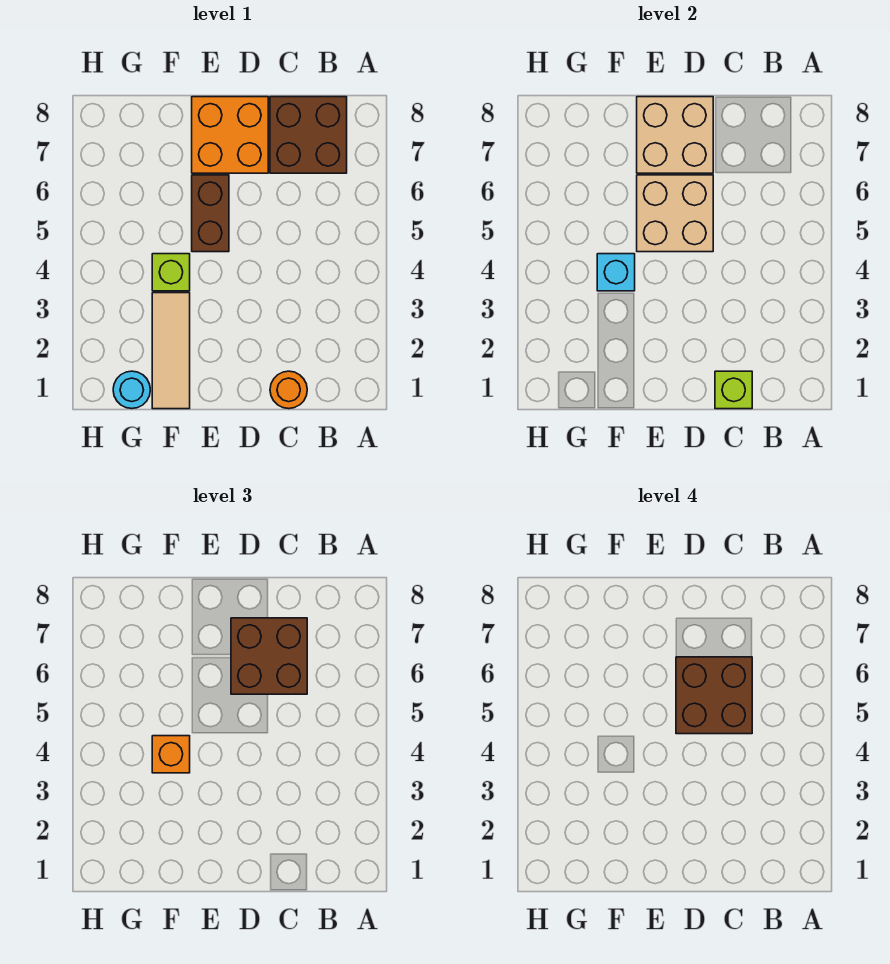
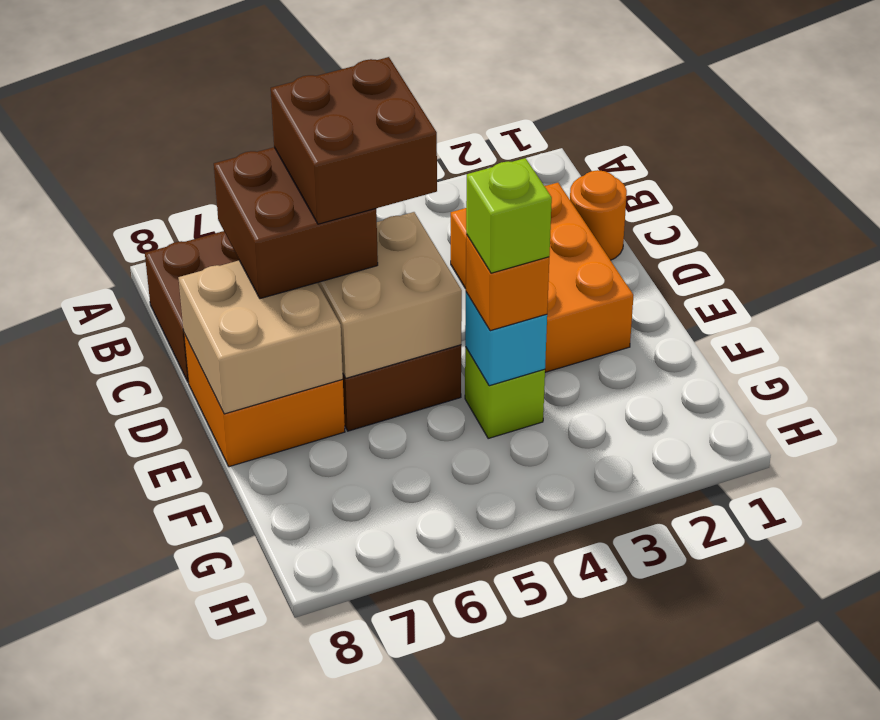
lime brick C1 level 2 -> lime brick F4 level 4
none -> orange brick C2:E3 level 1
tan tile F1:F3 level 1 -> none
cyan round brick G1 level 1 -> none

